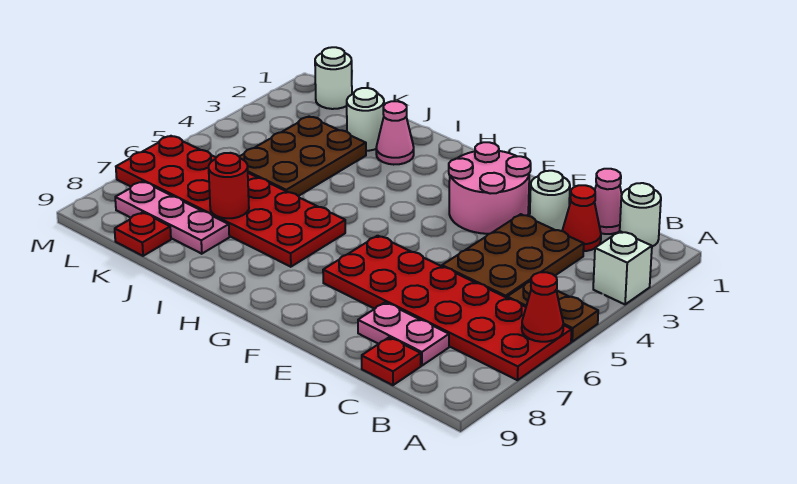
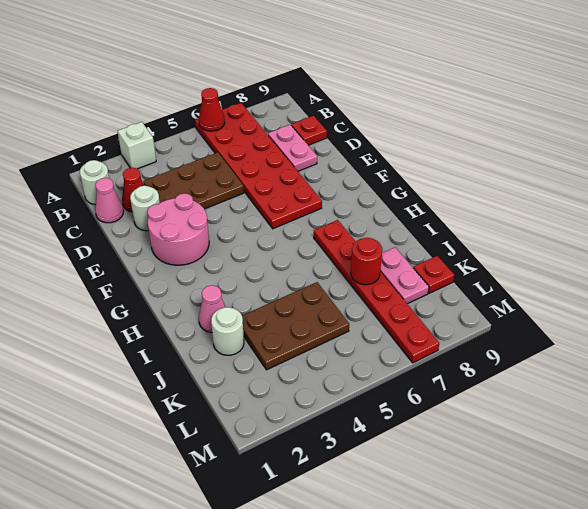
brown plate A5:B5 level 1 -> none
red plate H6:M7 level 1 -> red plate H7:M7 level 1
pink plate J8:L8 level 1 -> pink plate J8:K8 level 1
white round brick L1 level 1 -> none

